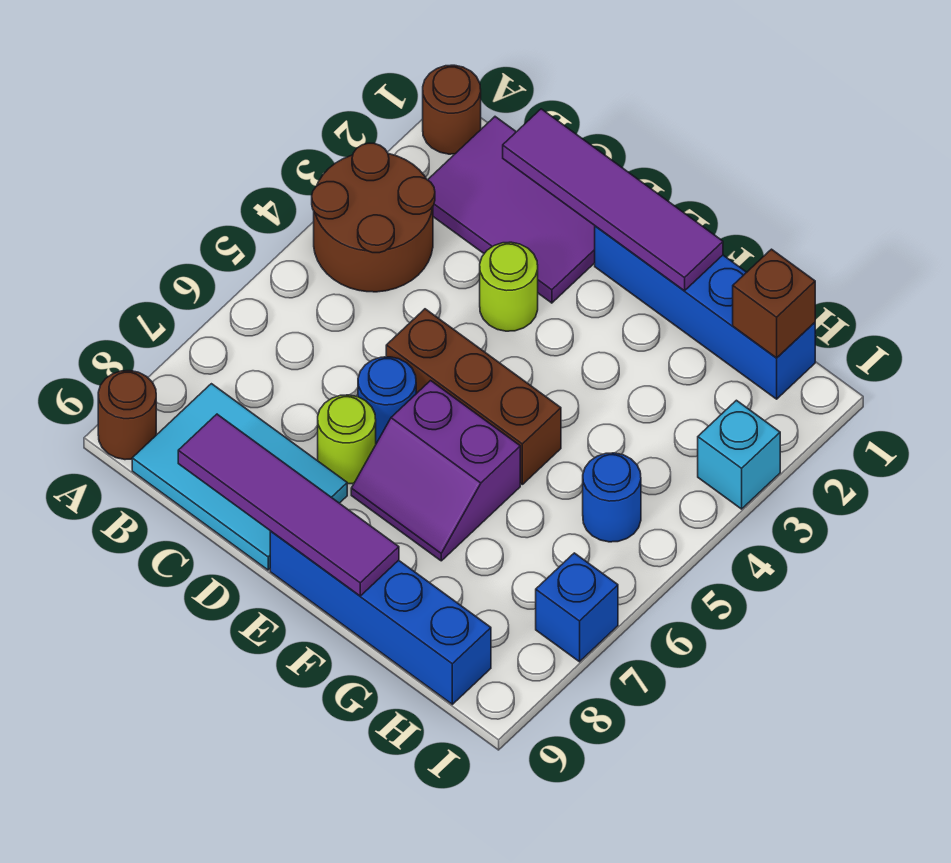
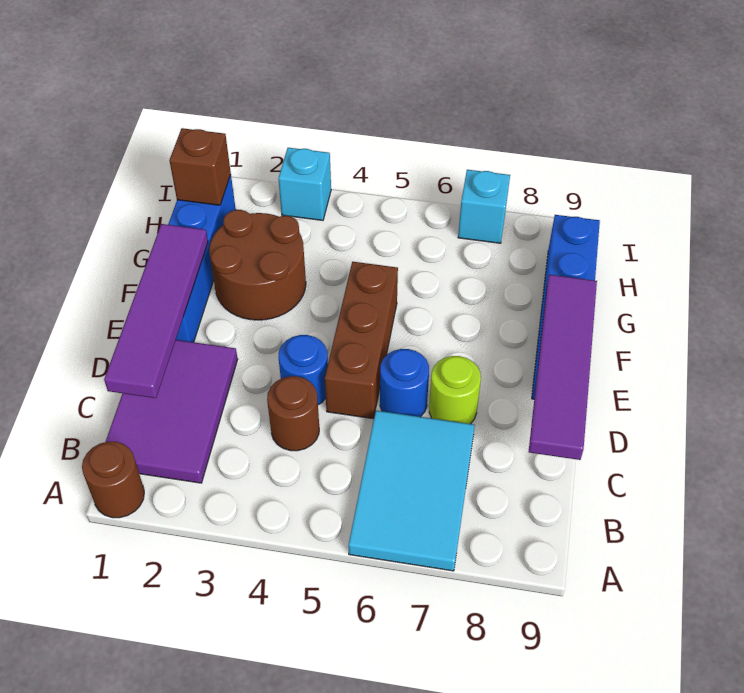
brown round brick A3:B4 level 1 -> brown round brick F2:G3 level 1
brown round brick A9 level 1 -> brown round brick C4 level 1
cyan tile B8:D9 level 1 -> cyan tile A6:C7 level 1
lime round brick D3 level 1 -> none
purple slope E6:F7 level 1 top 6 -> none
blue round brick H5 level 1 -> blue round brick D4 level 1
blue brick I7 level 1 -> cyan brick I7 level 1

